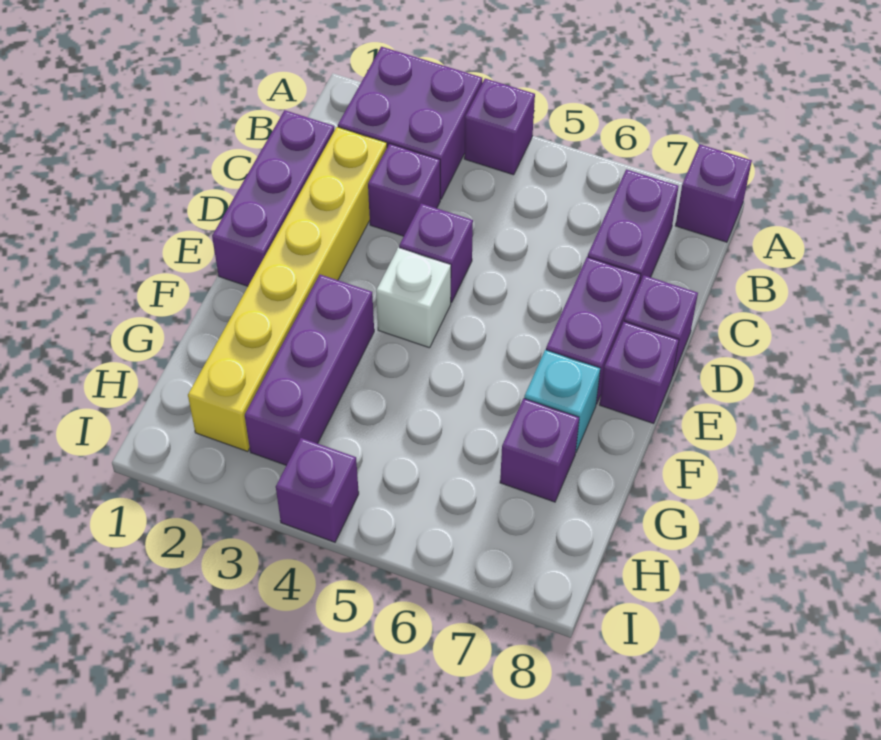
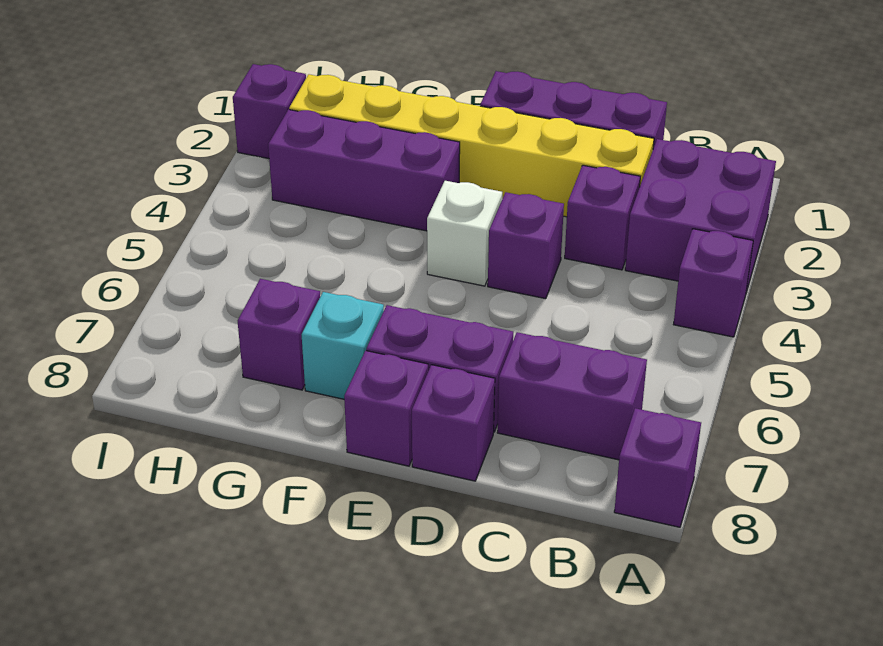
purple brick I4 level 1 -> purple brick I2 level 1

